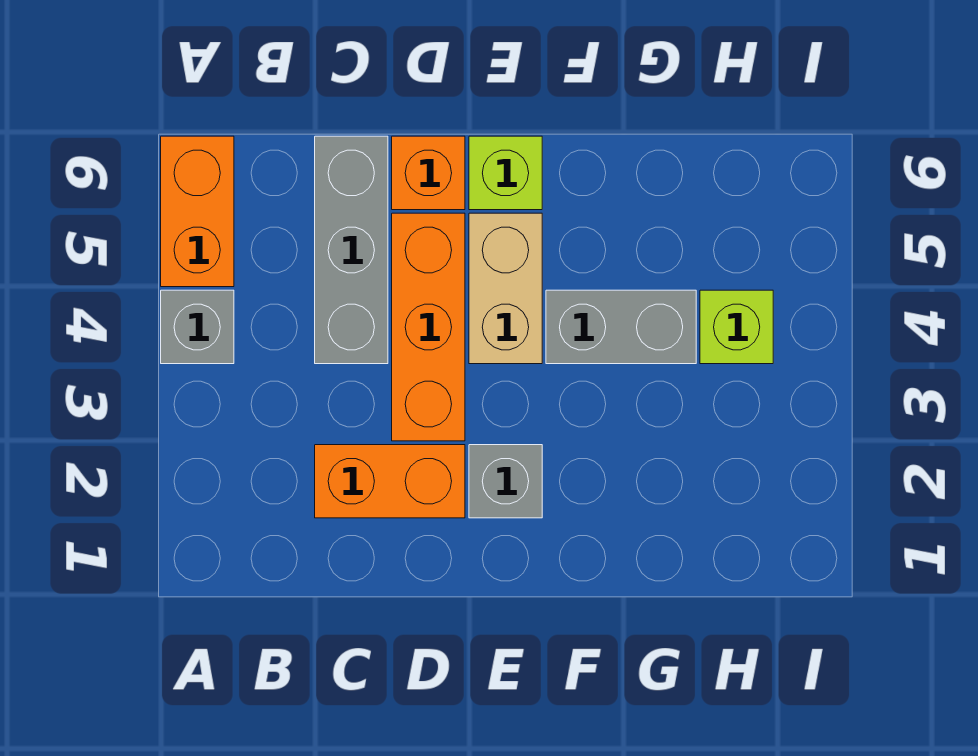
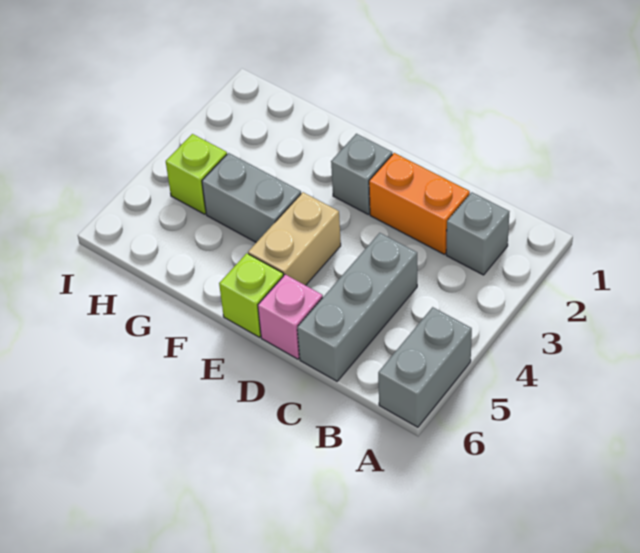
grey brick A4 level 1 -> grey brick B2 level 1
orange brick A5:A6 level 1 -> grey brick A5:A6 level 1
orange brick D3:D5 level 1 -> none
orange brick D6 level 1 -> pink brick D6 level 1

